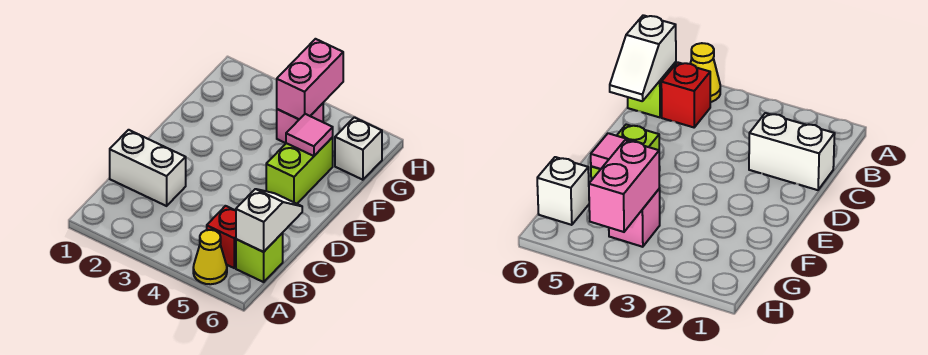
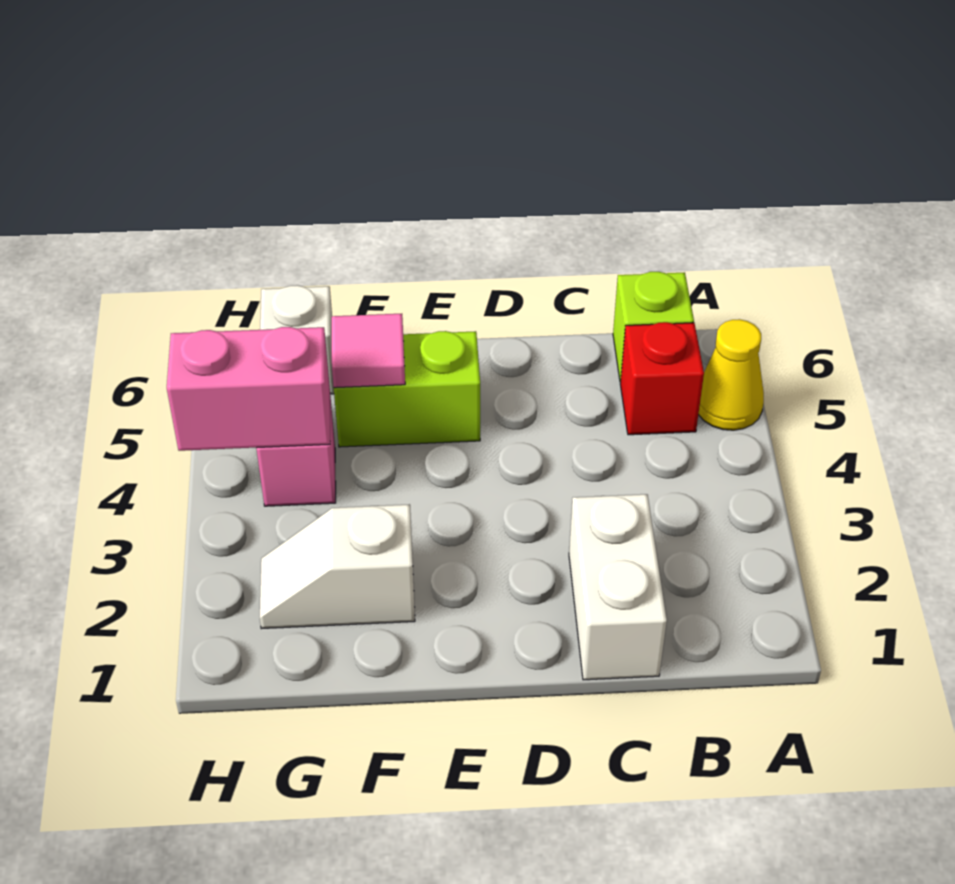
white slope B6:C6 level 2 top B -> white slope F2:G2 level 1 top F

